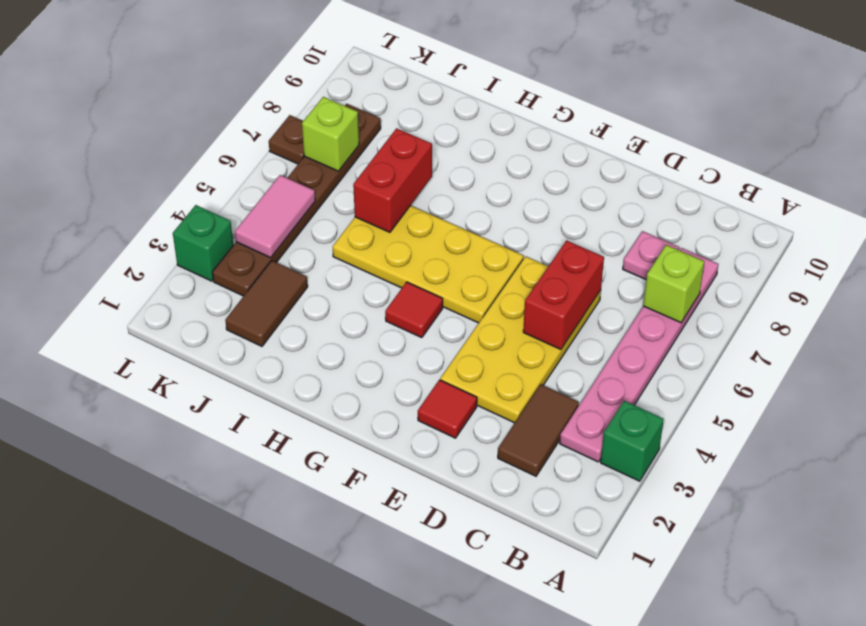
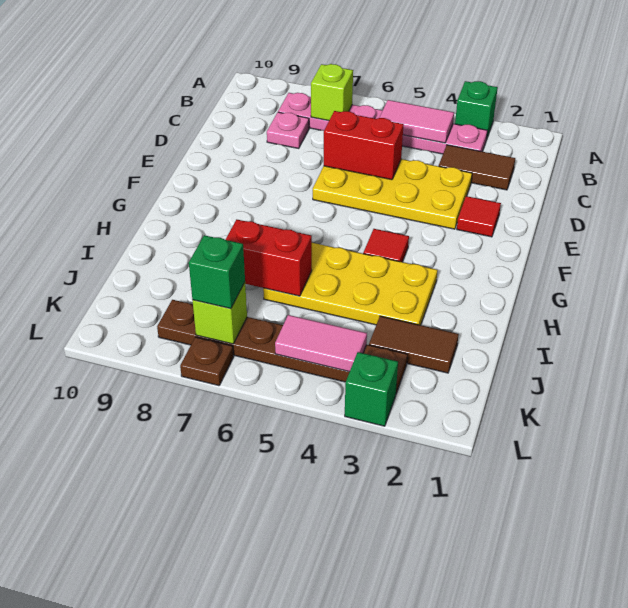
none -> pink tile B4:B5 level 2
yellow plate F5:I6 level 1 -> yellow plate H3:I6 level 1
none -> green brick K7 level 3

